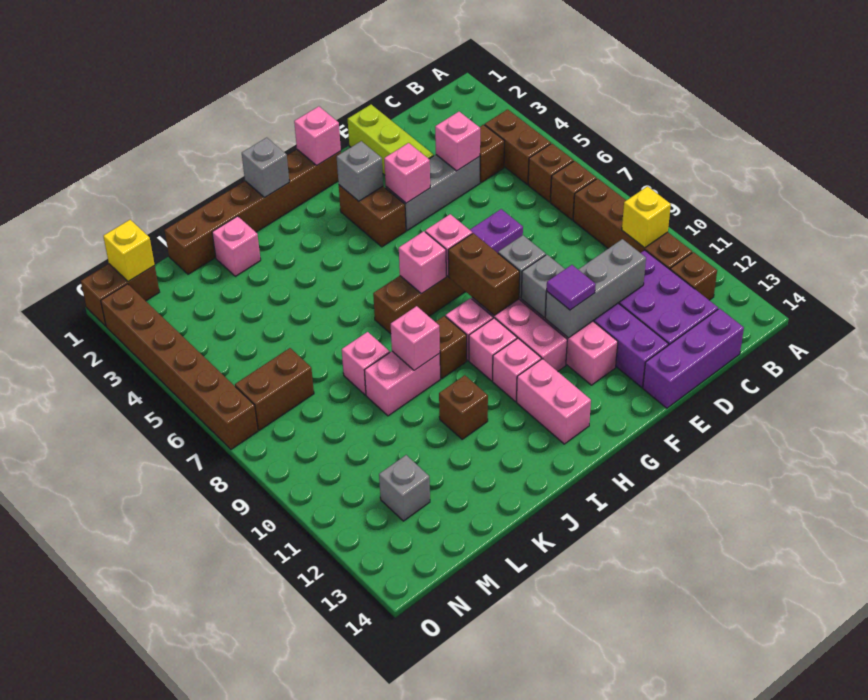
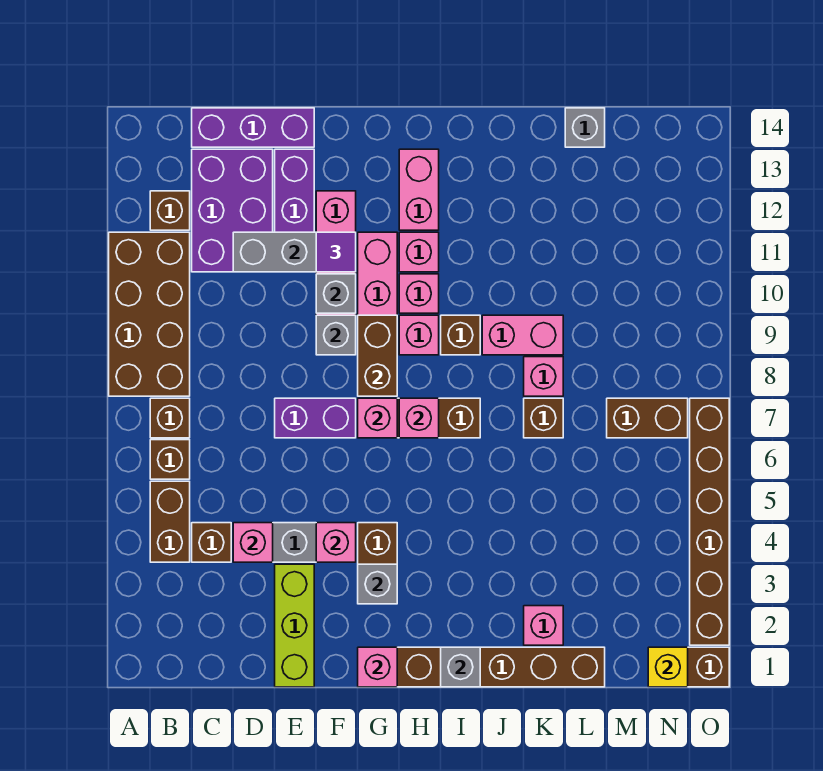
brown brick B8:B11 level 1 -> brown brick A8:B11 level 1
yellow brick B10 level 2 -> none
pink brick J9 level 2 -> none
brown brick J11 level 1 -> brown brick K7 level 1
grey brick M12 level 1 -> grey brick L14 level 1

